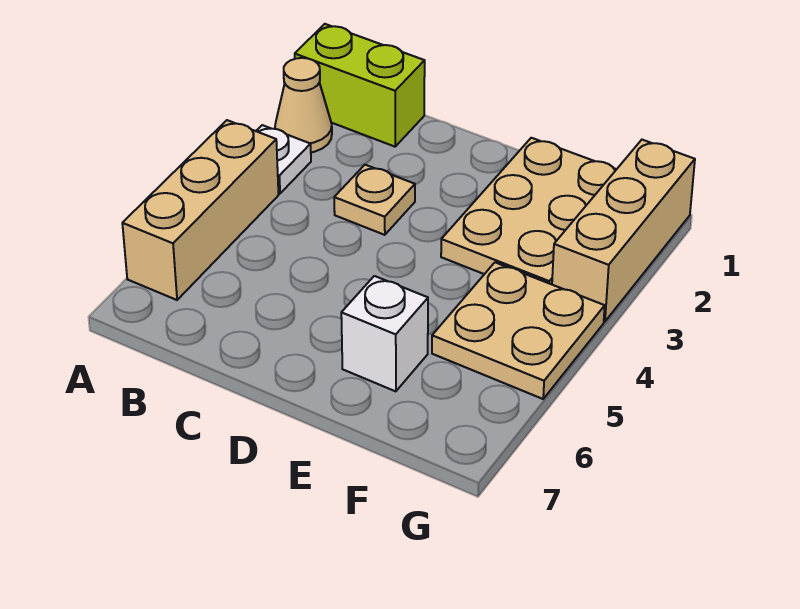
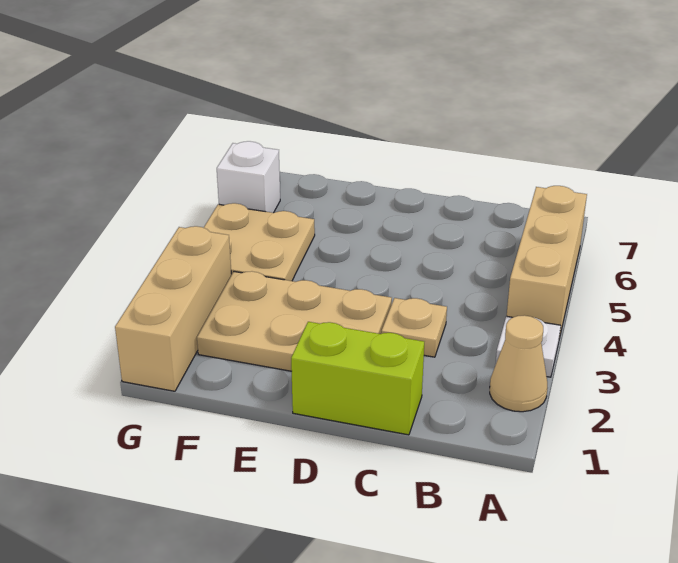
lime brick A1:B1 level 1 -> lime brick C1:D1 level 1
tan plate E1:F3 level 1 -> tan plate D2:F3 level 1
white brick E6 level 1 -> white brick G6 level 1

